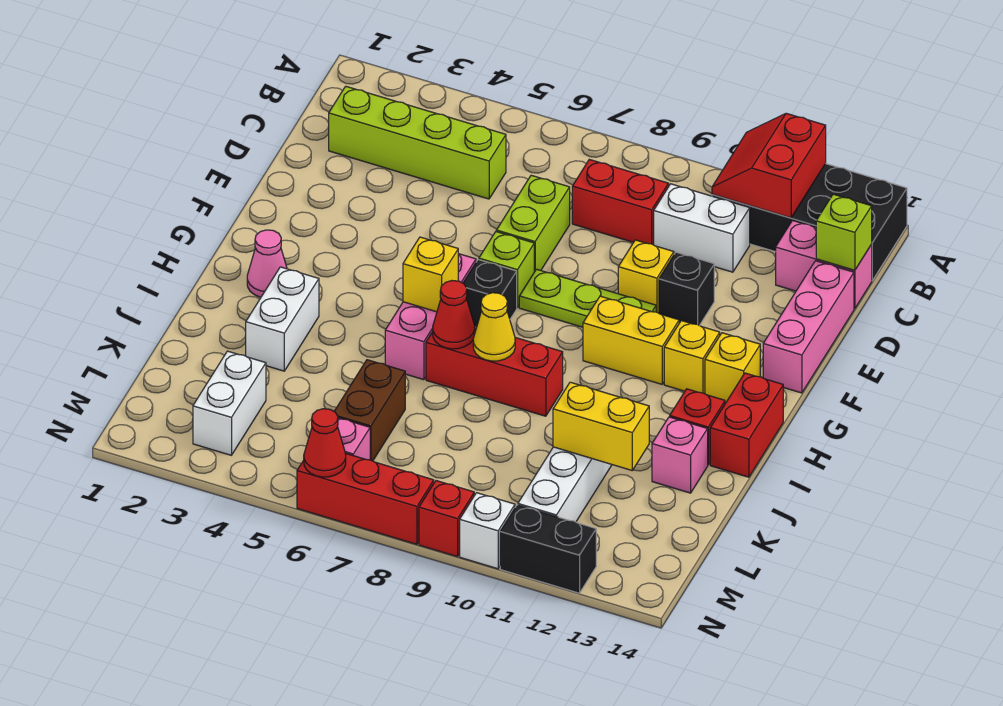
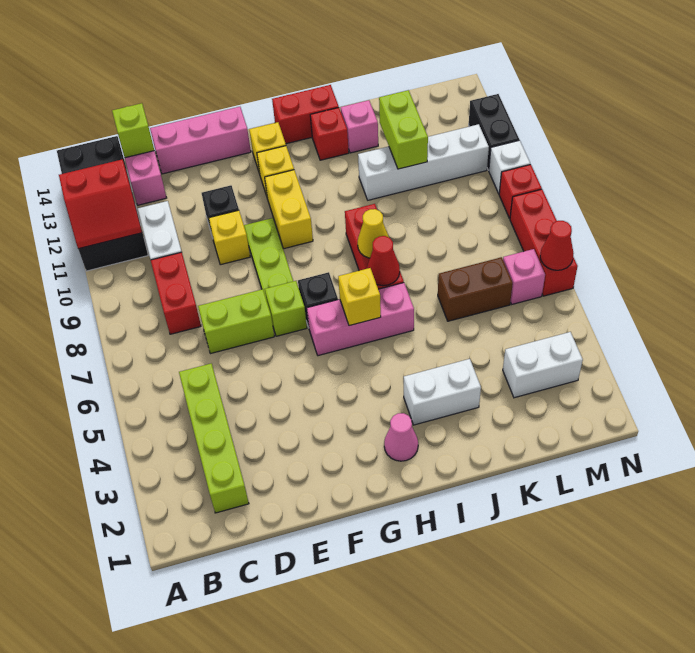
yellow brick K11:K12 level 2 -> lime brick K11:K12 level 2

